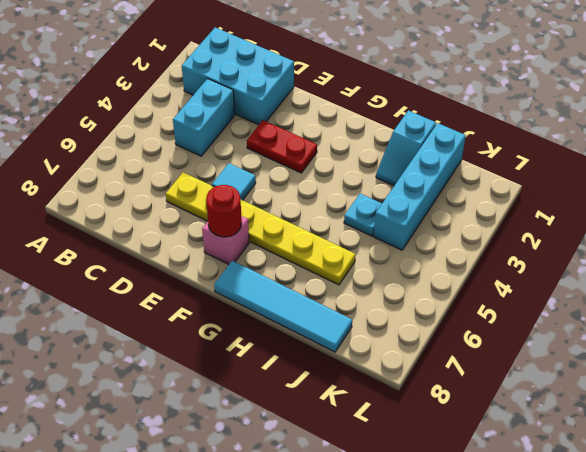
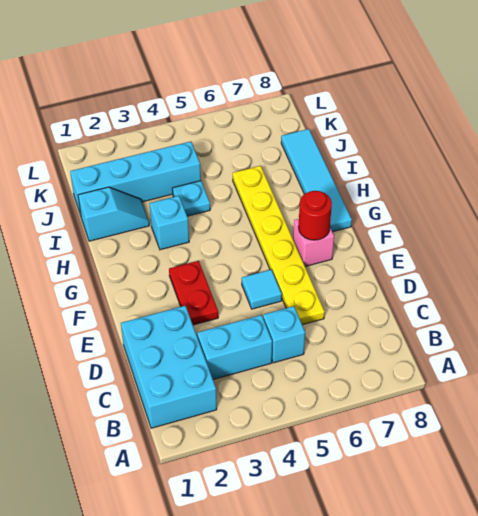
none -> cyan brick C5 level 1
none -> cyan brick H3 level 1

